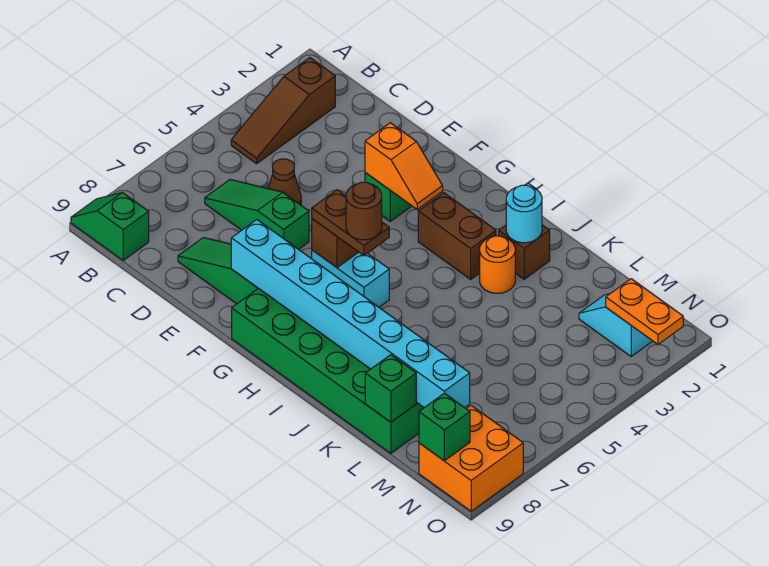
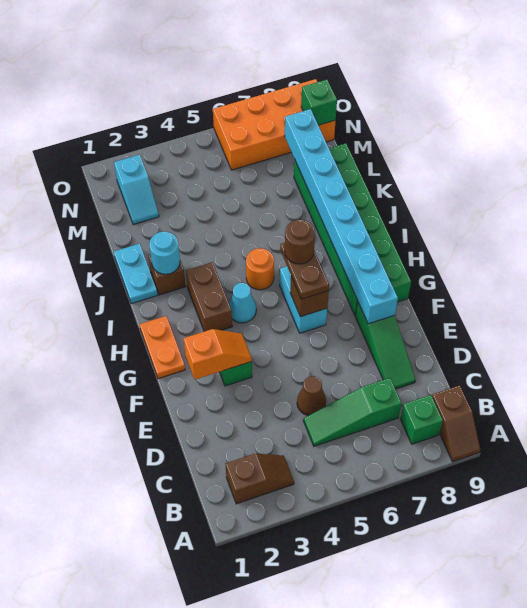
green slope A9:B9 level 1 top B -> brown slope A9:B9 level 1 top B
brown slope B2:B4 level 1 top 2 -> brown slope B2:B3 level 1 top 2
green slope C6:E6 level 1 top E -> green slope C5:C7 level 1 top 7
orange slope F3:G3 level 2 top F -> orange slope F2:F3 level 2 top 2
none -> cyan cone H4 level 1
none -> cyan plate J1:K1 level 1
orange round brick J3 level 1 -> orange round brick I5 level 1
green brick L9 level 2 -> green brick B8 level 1
orange plate N2:O2 level 2 -> orange plate G1:H1 level 1
orange brick N8:O9 level 1 -> orange brick N6:O9 level 1

